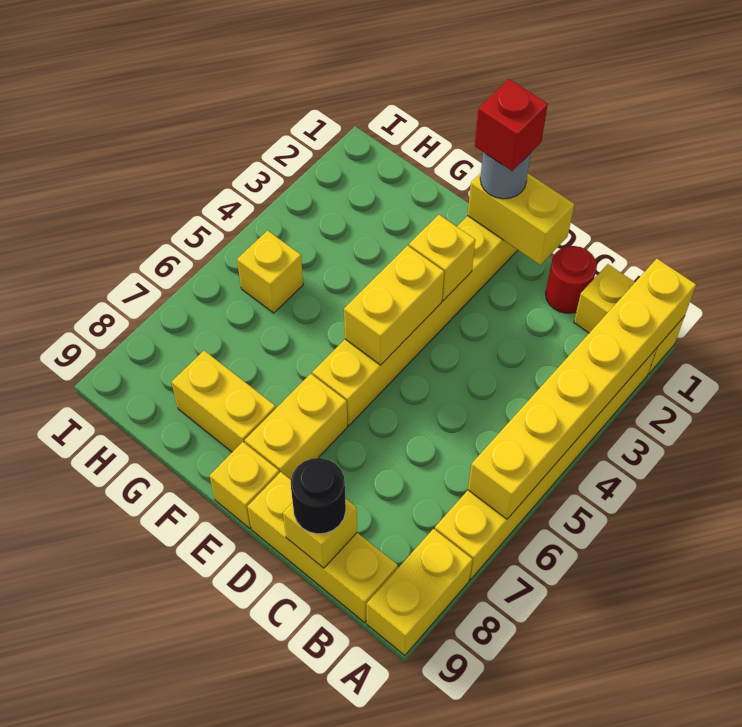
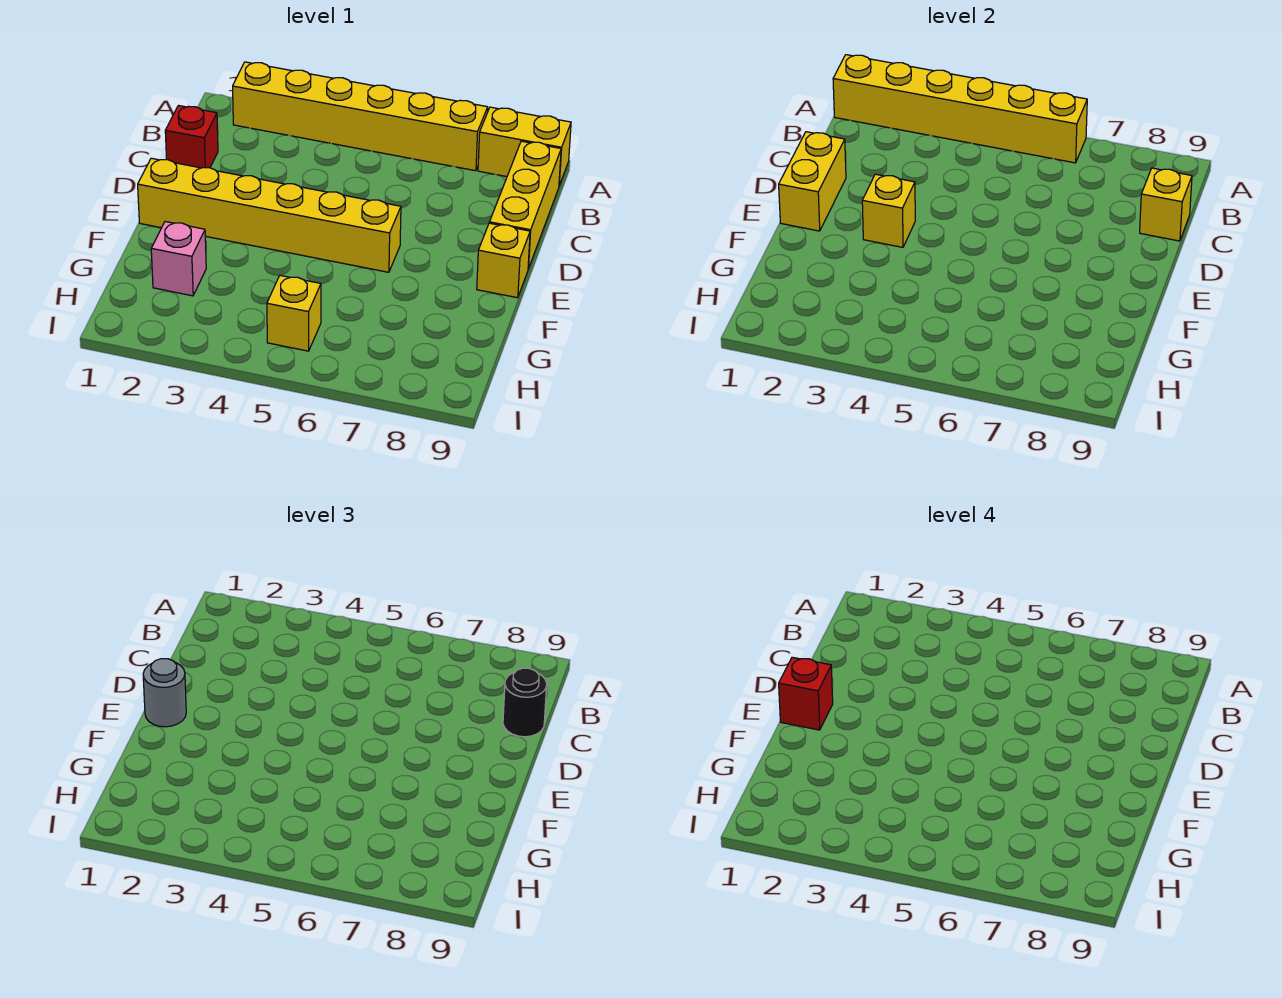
yellow brick A1:B1 level 1 -> none
red round brick C1 level 1 -> red brick C1 level 1
yellow brick E4:E5 level 2 -> none
yellow brick E7:E8 level 1 -> none
yellow brick F8:G8 level 1 -> none
none -> pink brick G2 level 1

